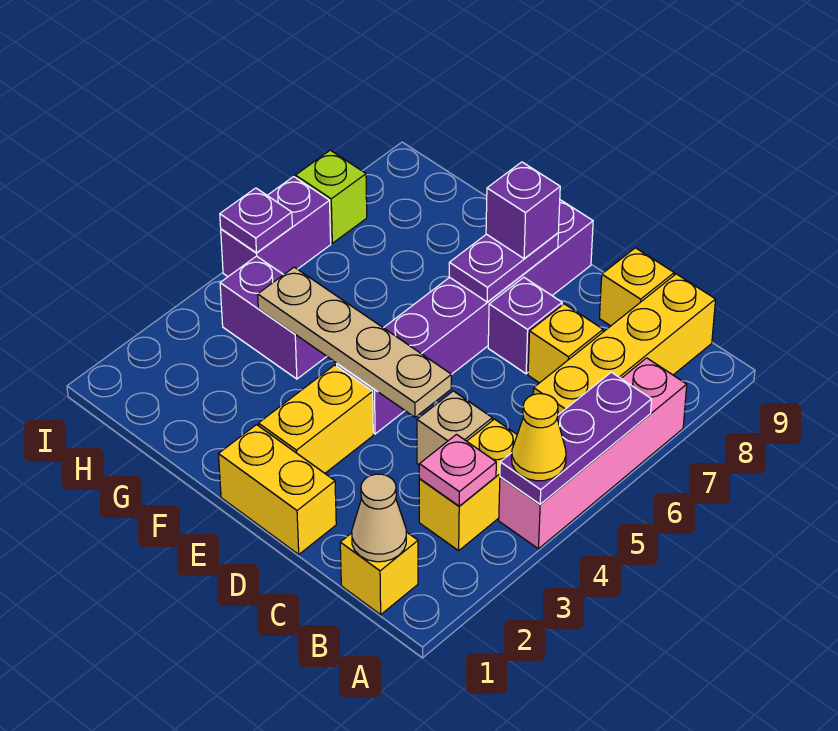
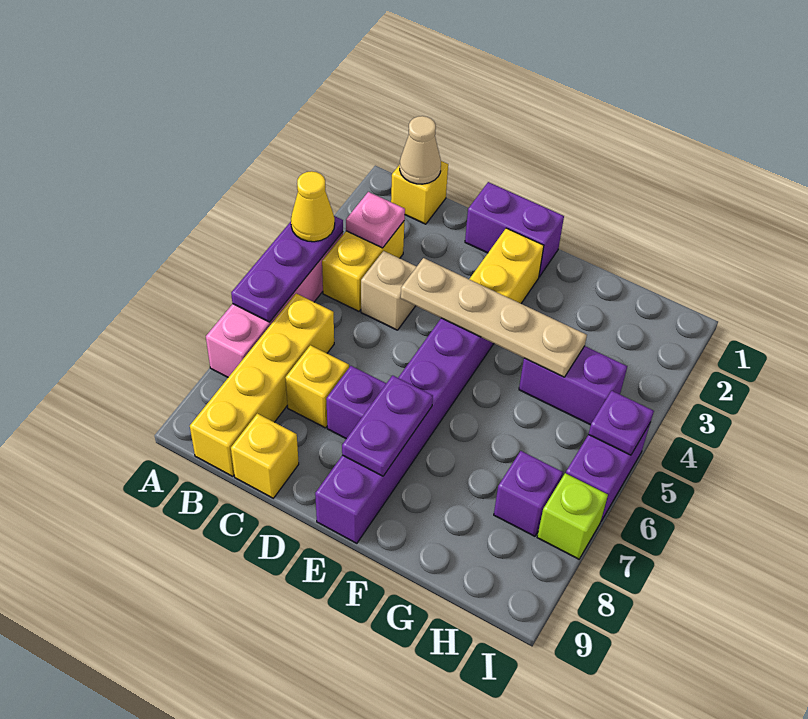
yellow brick D1:E1 level 1 -> purple brick D1:E1 level 1
purple brick E8 level 3 -> purple brick H7 level 1

